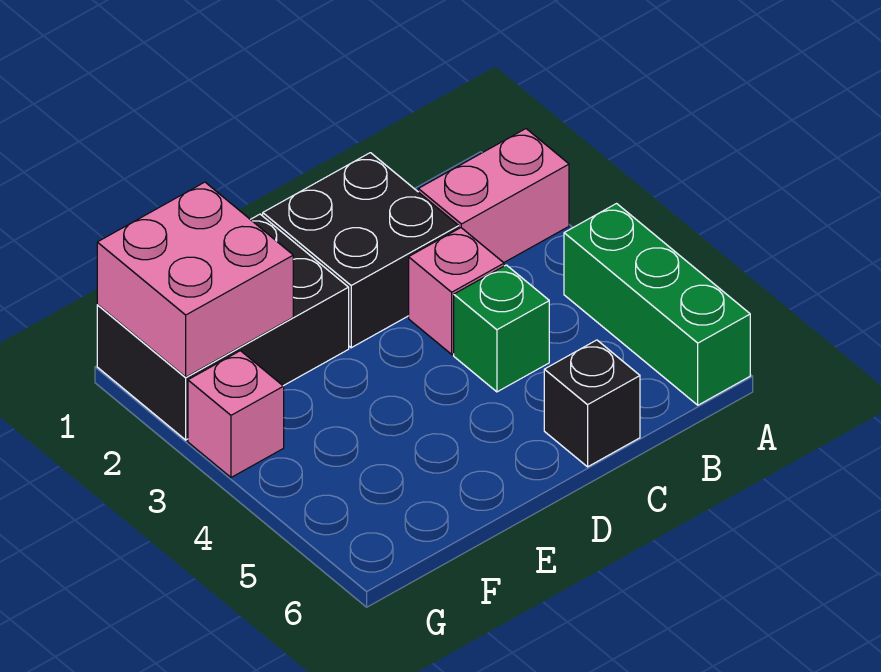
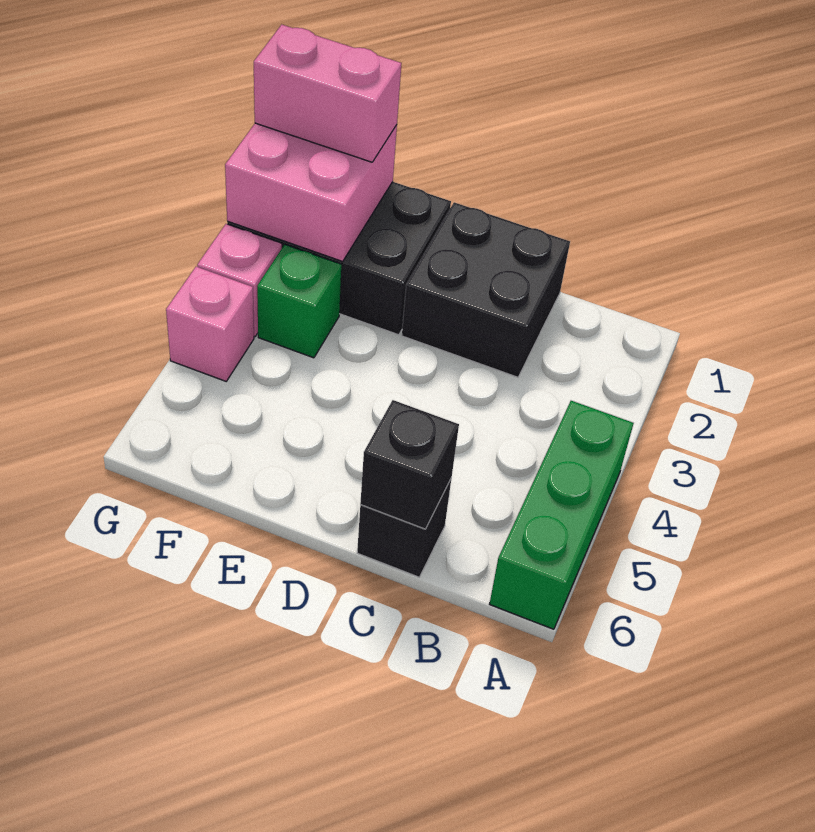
pink brick A2:B2 level 1 -> pink brick F1:G1 level 3
pink brick C3 level 1 -> pink brick G4 level 1
green brick C4 level 1 -> green brick F3 level 1
none -> black brick C6 level 2

